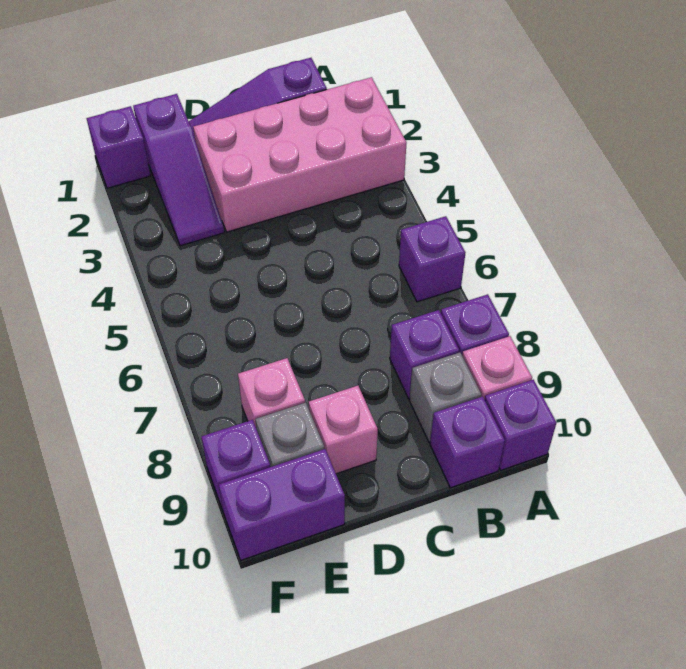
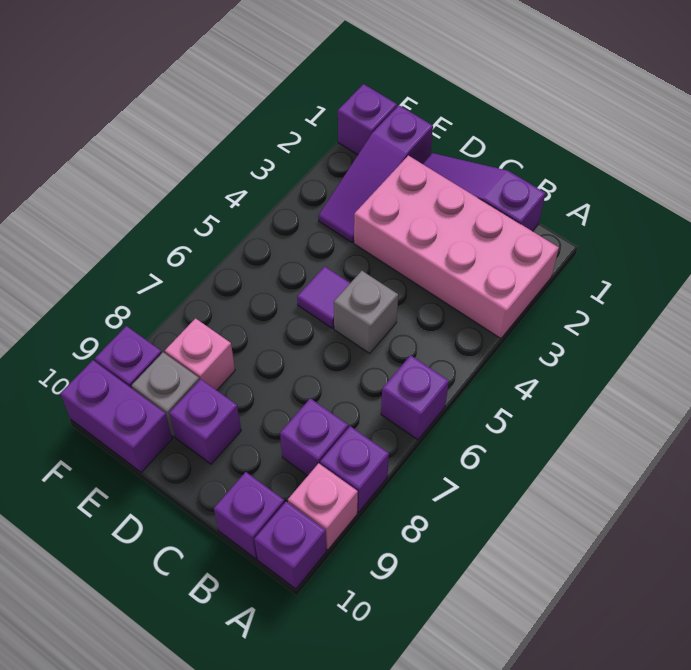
grey brick B9 level 1 -> grey brick C5 level 1
none -> purple tile D5 level 1
pink brick D9 level 1 -> purple brick D9 level 1

